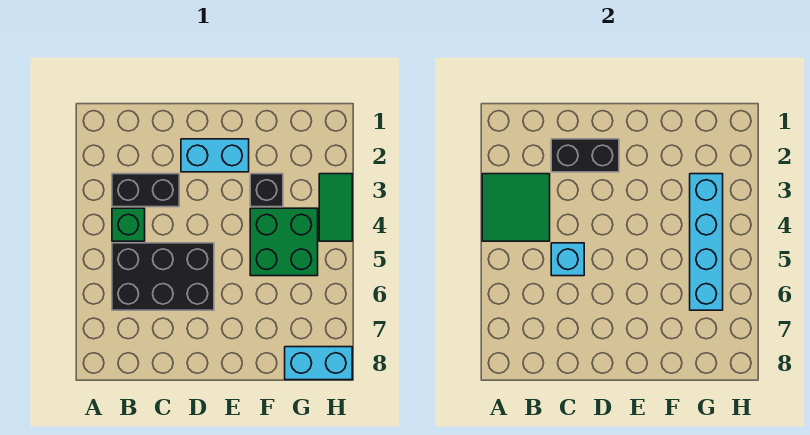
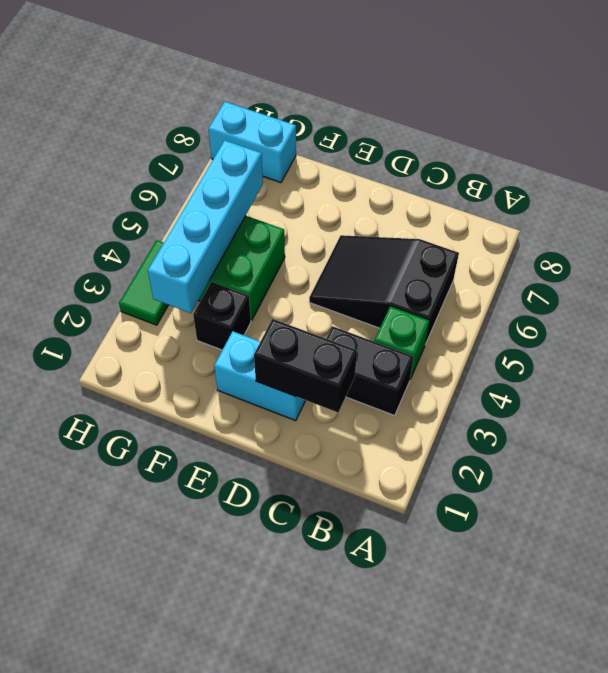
green tile A3:B4 level 2 -> none
black brick B5:D6 level 1 -> black slope B5:D6 level 1 top B
cyan brick C5 level 2 -> none

